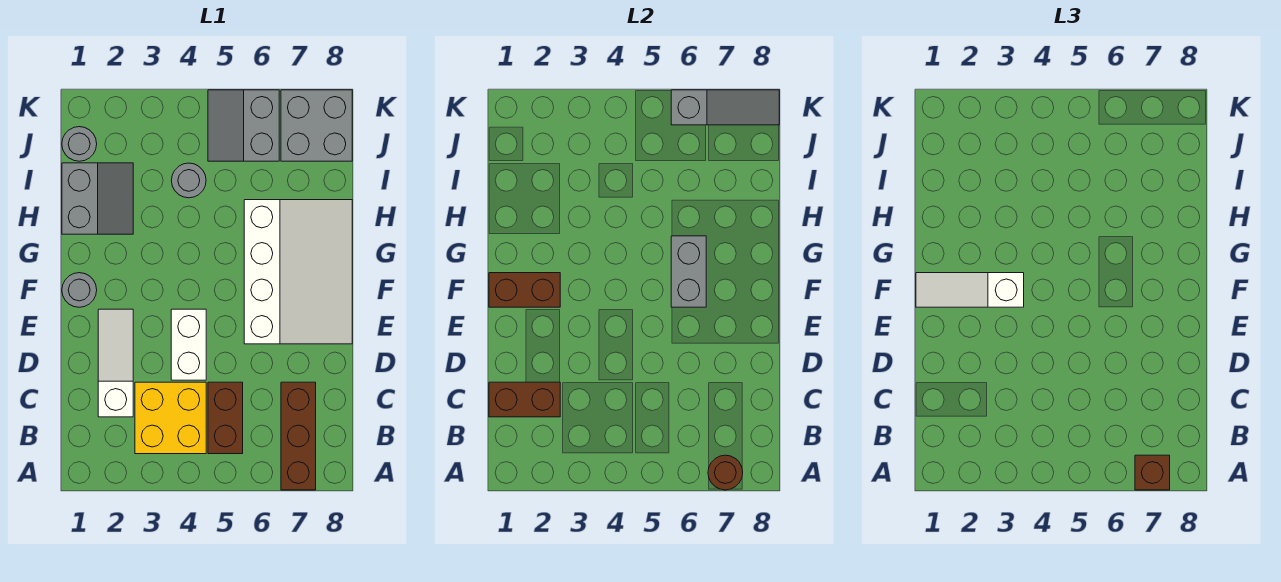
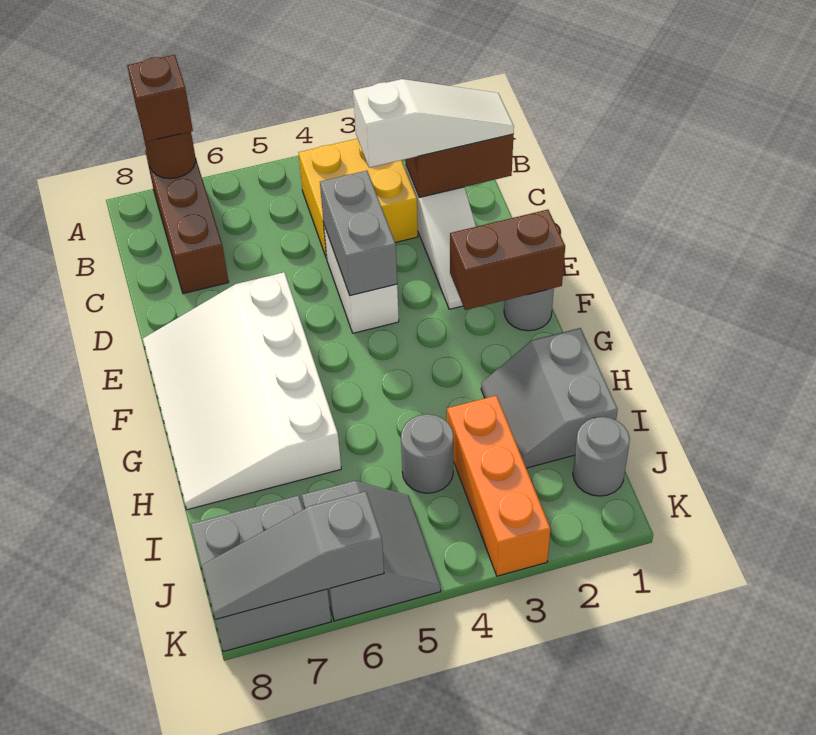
brown brick B5:C5 level 1 -> none
white slope F1:F3 level 3 top 3 -> white slope C1:C3 level 3 top 3
grey brick F6:G6 level 2 -> grey brick D4:E4 level 2
none -> orange brick I3:K3 level 1

